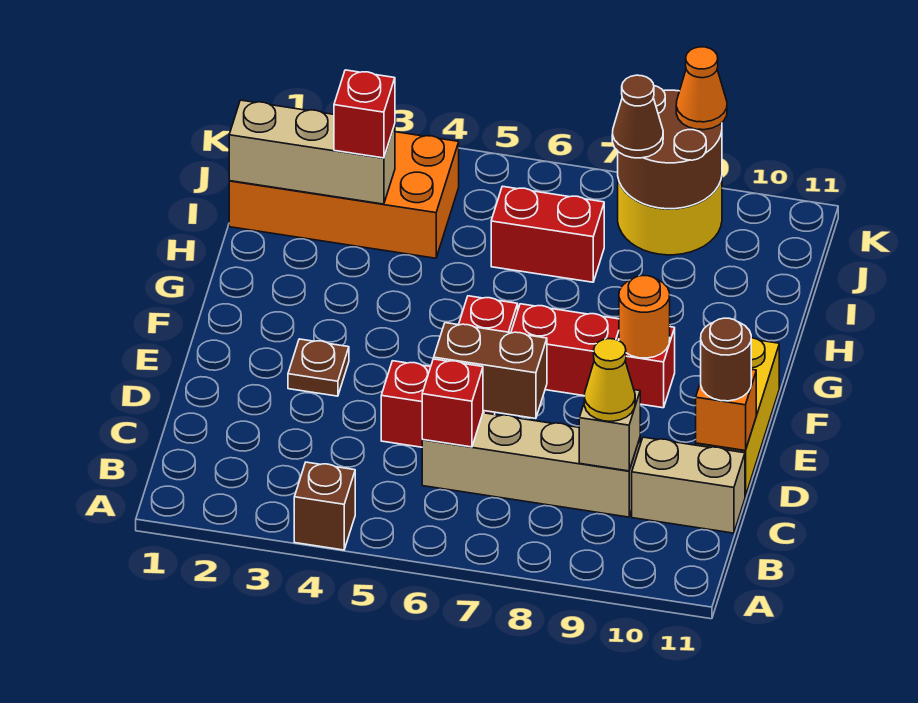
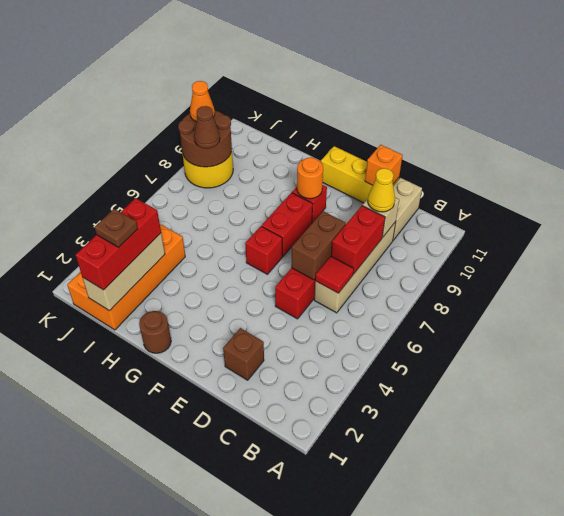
brown brick A4 level 1 -> brown brick D2 level 1
red brick C6 level 2 -> red tile C6 level 2
brown round brick D11 level 3 -> brown round brick G1 level 1
brown plate E3 level 1 -> brown plate I2 level 4
red brick I3 level 3 -> red brick I1:I3 level 3
red brick I6:I7 level 1 -> red brick C7:C8 level 2

